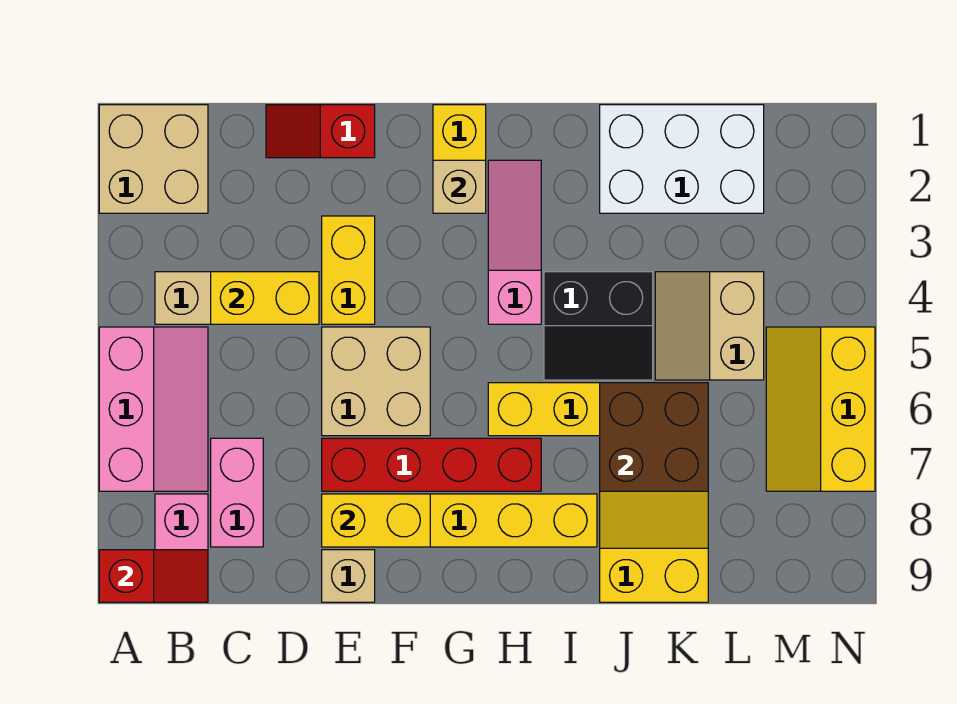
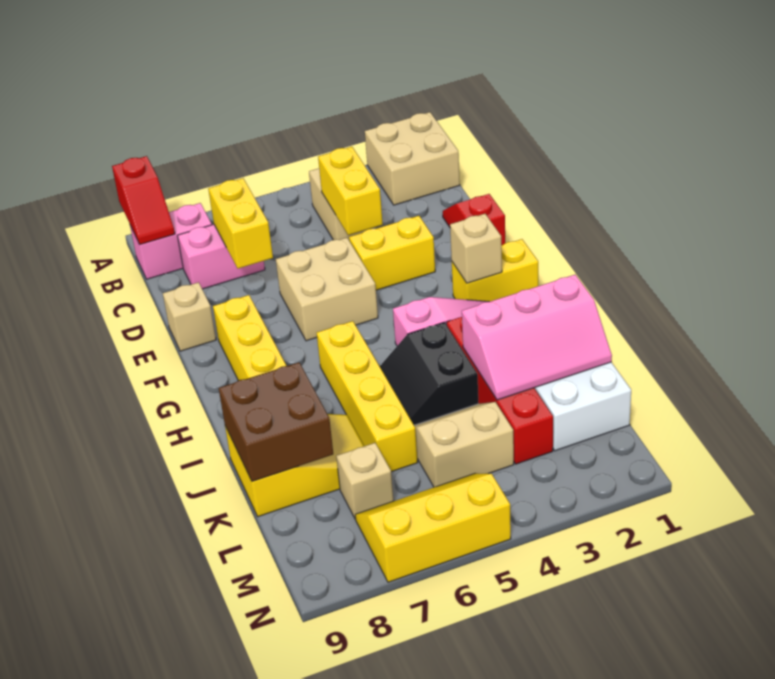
pink slope A5:B7 level 1 top A -> pink slope J1:K3 level 2 top J
red brick E7:H7 level 1 -> red brick I3:L3 level 1
yellow brick E8:F8 level 2 -> yellow brick C7:D7 level 2
brown brick J6:K7 level 2 -> brown brick J8:K9 level 2
none -> tan brick L7 level 1

